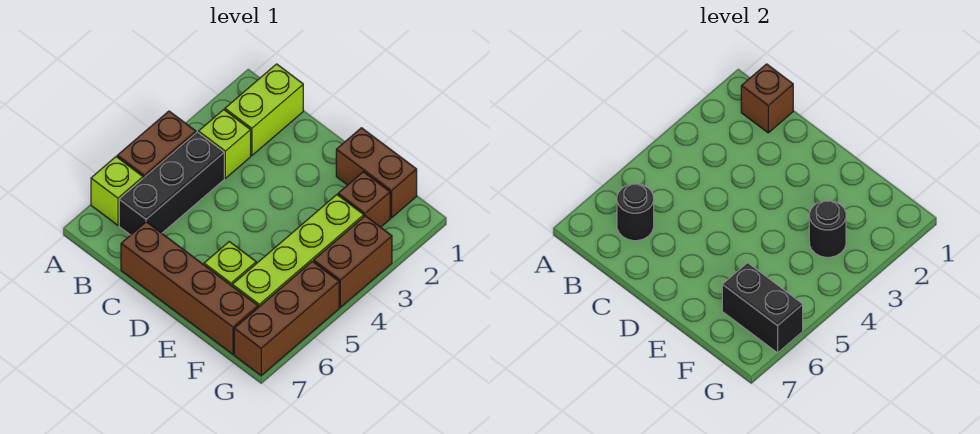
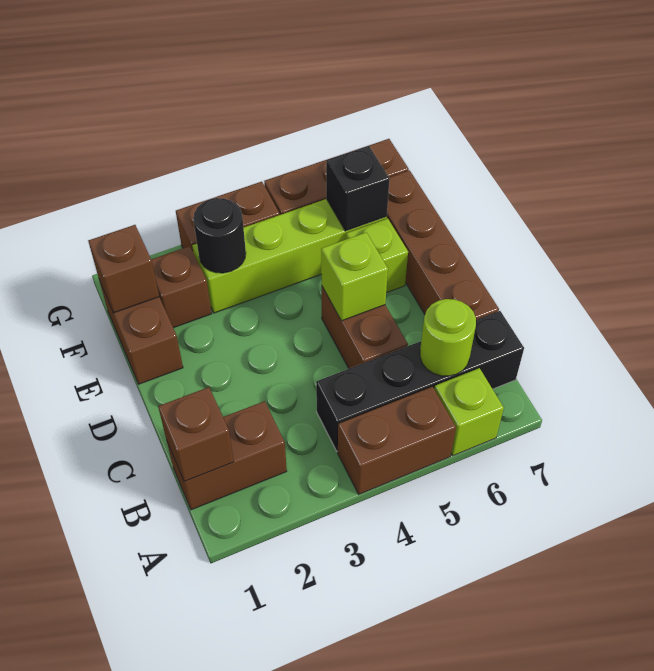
lime brick B1:B2 level 1 -> brown brick B1:B2 level 1
lime brick B3 level 1 -> lime brick D5 level 2
black brick B4:B6 level 1 -> black brick B4:B7 level 1
black round brick B6 level 2 -> lime round brick B6 level 2
none -> brown brick C5:D5 level 1
none -> brown brick F1 level 2
black brick F6:G6 level 2 -> black brick F6 level 2

